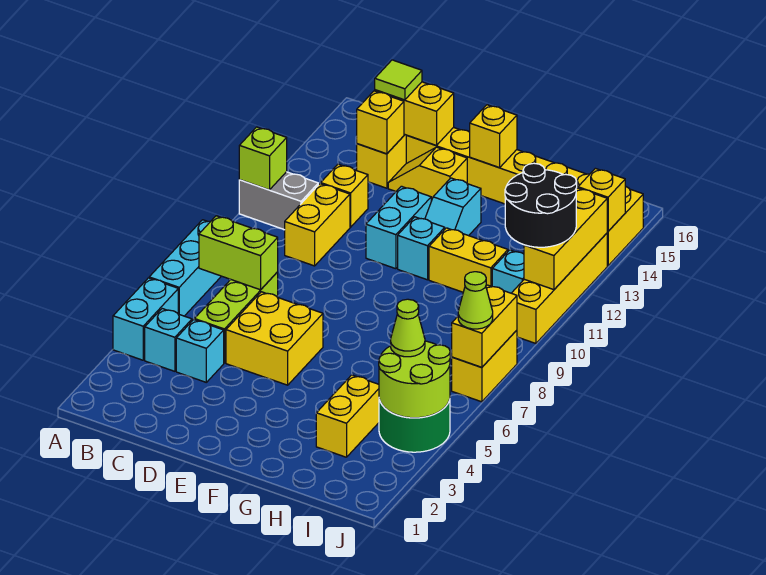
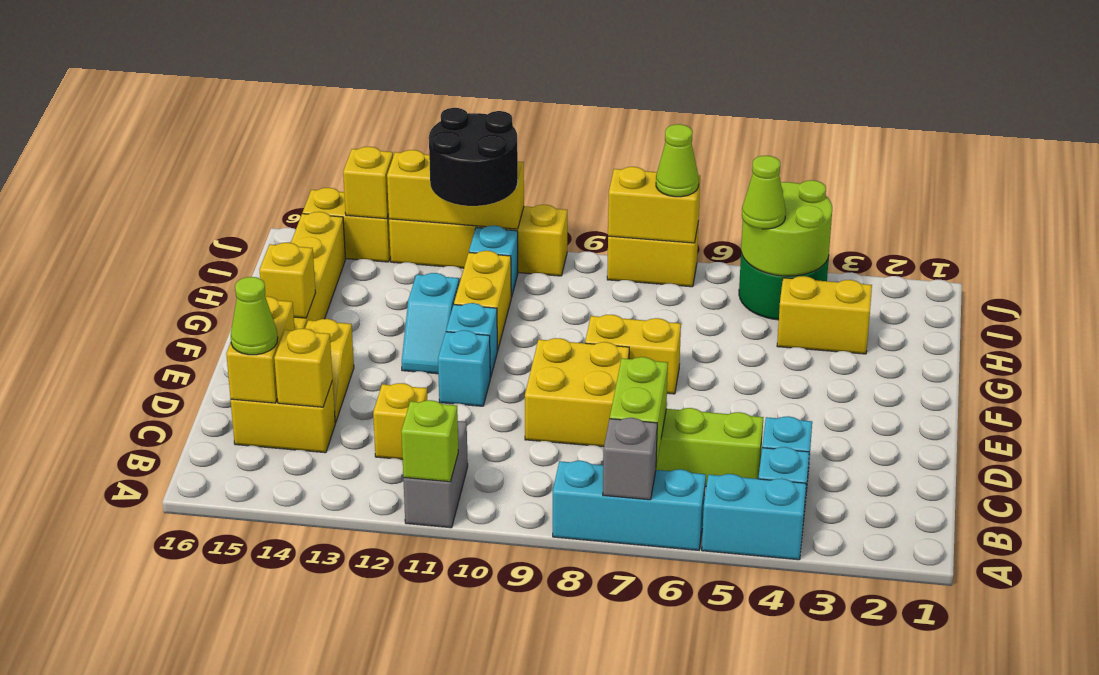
none -> grey brick A7 level 2
yellow brick C10:C11 level 1 -> yellow brick F7:F8 level 1
lime tile C15 level 3 -> lime cone C15 level 3
yellow brick D5:E6 level 1 -> yellow brick D8:E9 level 1
cyan brick E11:E12 level 1 -> cyan brick E11 level 1
cyan slope F12:F13 level 1 top 13 -> cyan slope F12:G12 level 1 top G

